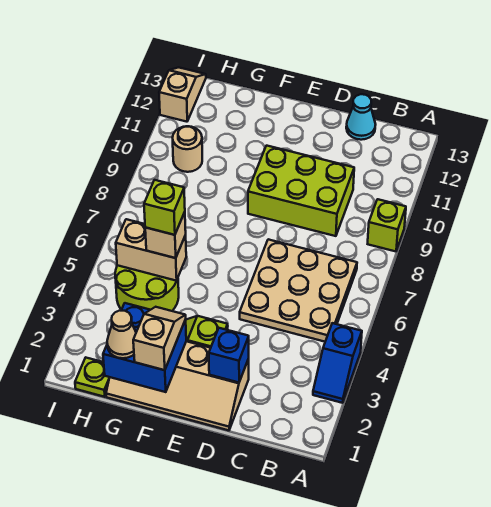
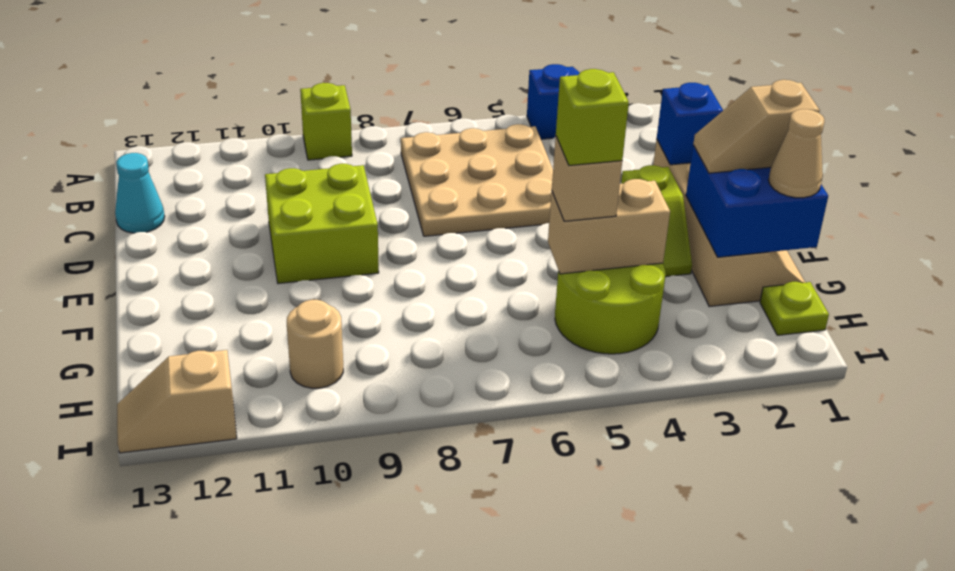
lime brick C9:E10 level 1 -> lime brick D9:E10 level 1
tan brick G5:H5 level 2 -> tan brick G4:G5 level 2

